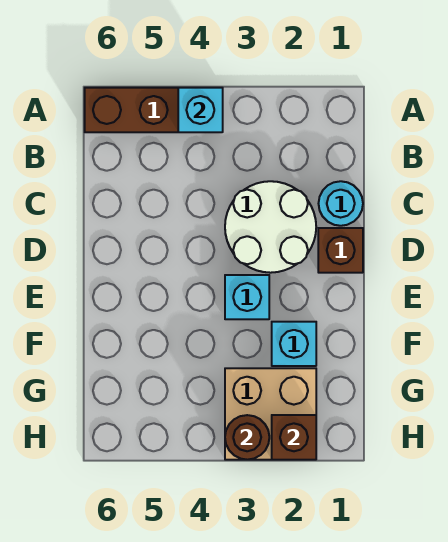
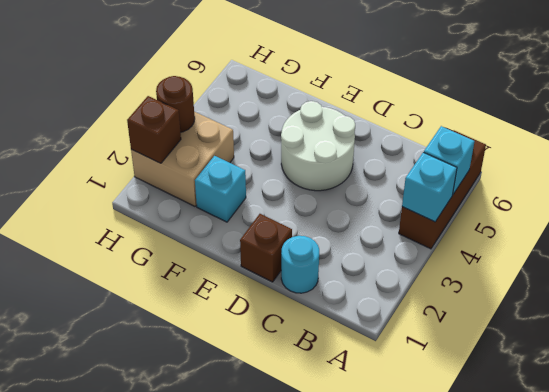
white round brick C2:D3 level 1 -> white round brick D4:E5 level 1
cyan brick E3 level 1 -> cyan brick A5 level 2

